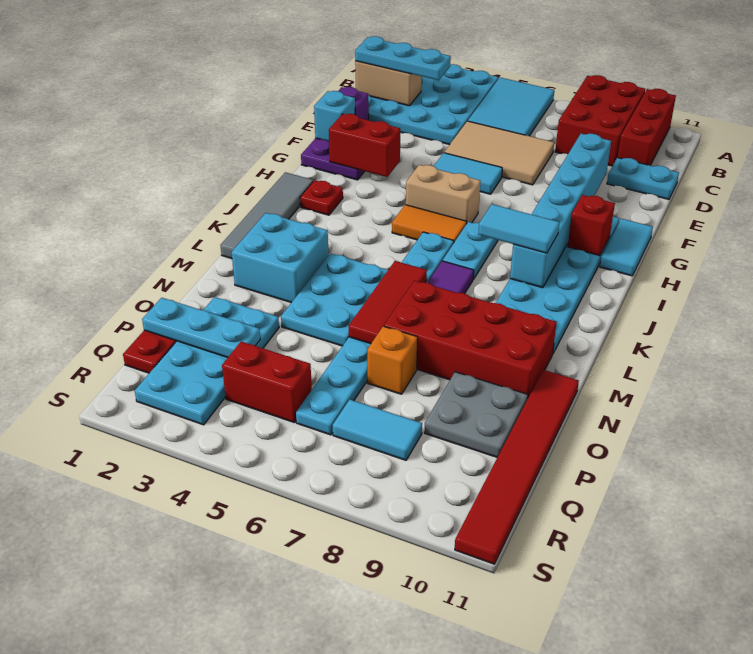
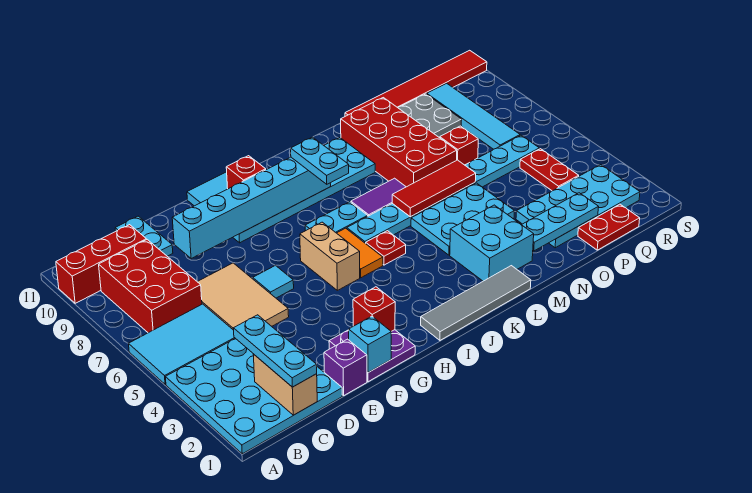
red brick A8:C9 level 1 -> red brick B7:C9 level 1
cyan tile F5:F6 level 1 -> cyan tile F6 level 1
red brick G2:G3 level 2 -> red brick G2 level 2
red plate I2 level 1 -> red plate J5 level 1
cyan tile J8:J9 level 3 -> cyan plate J8:J9 level 3
orange brick O7 level 1 -> red brick O7 level 1
cyan plate P1:P3 level 2 -> cyan plate N2:P2 level 2
red brick Q4:Q5 level 1 -> red plate Q4:Q5 level 1
cyan tile Q7:Q8 level 1 -> cyan tile Q7:Q10 level 1

